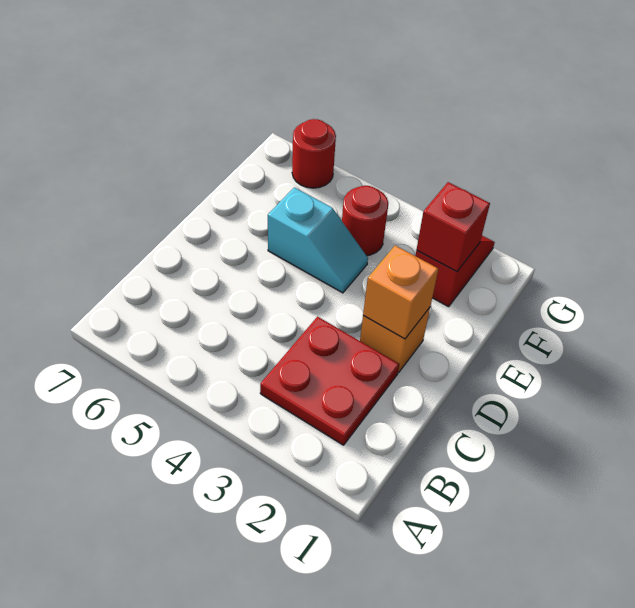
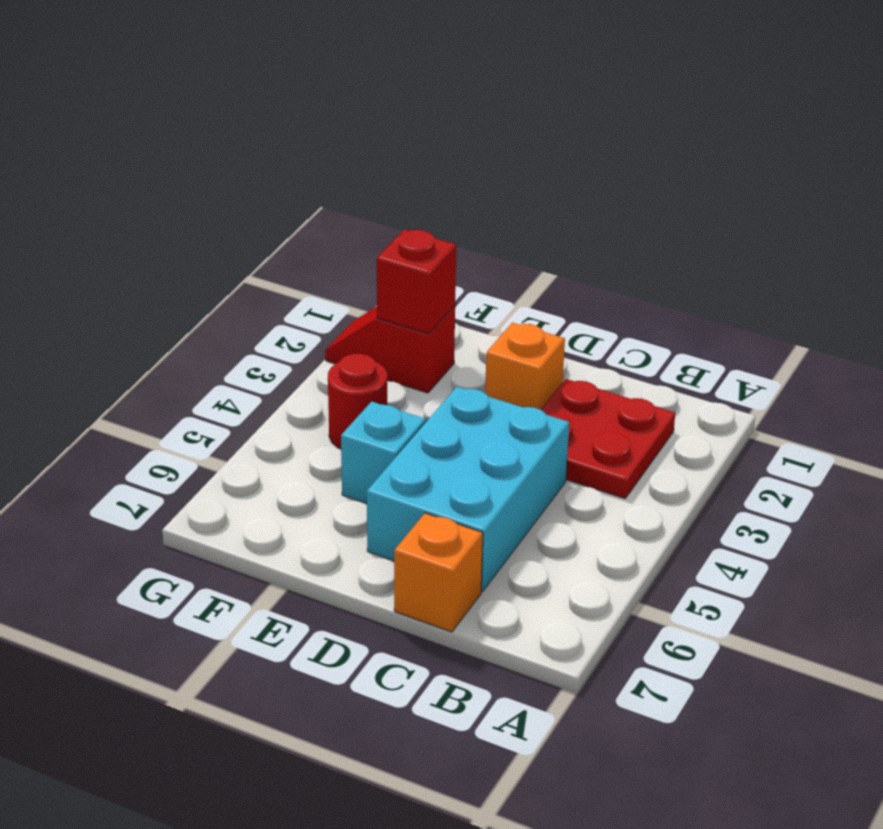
none -> cyan brick C4:D6 level 1
orange brick D2 level 2 -> orange brick C7 level 1
red round brick G6 level 1 -> none

